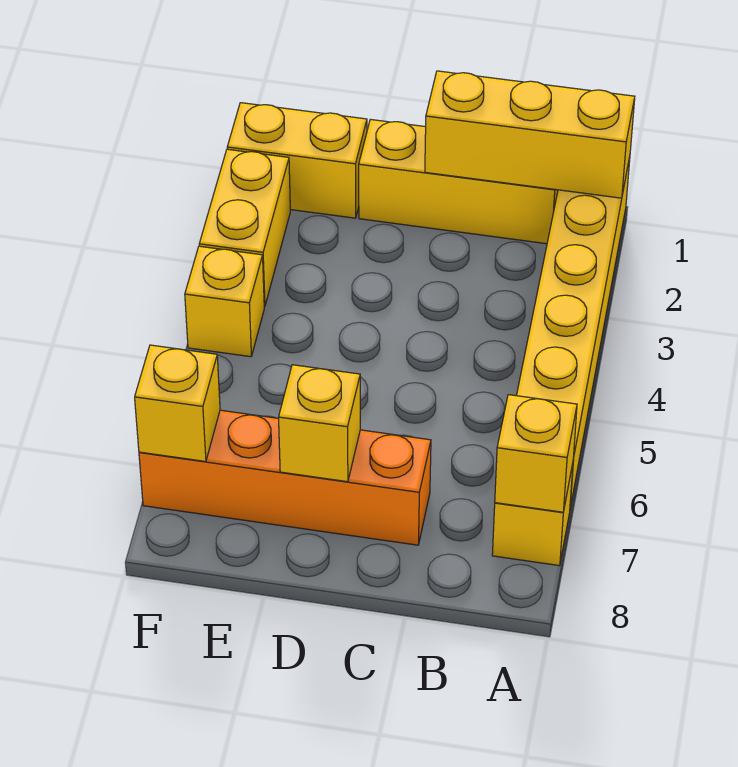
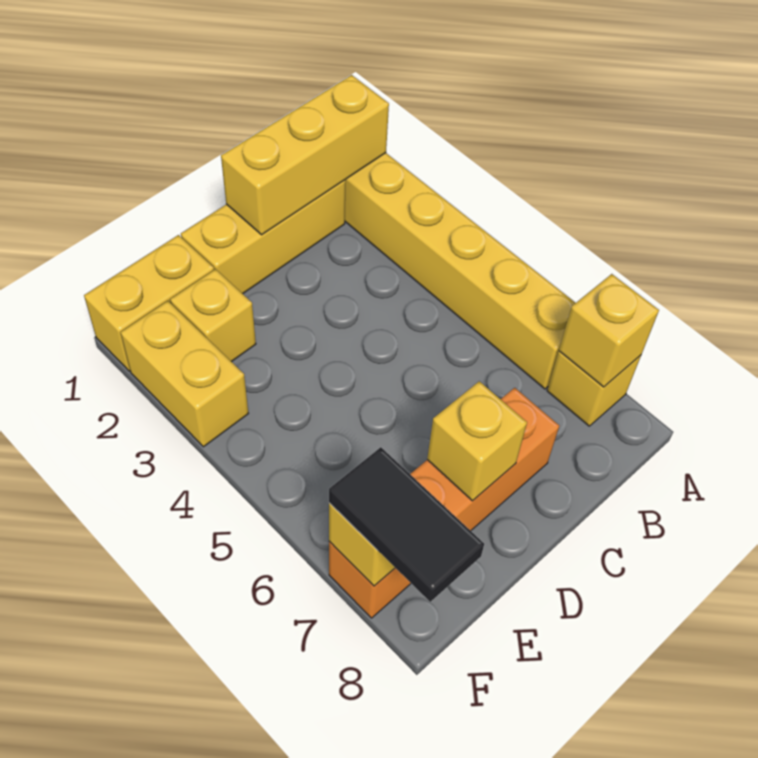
yellow brick F4 level 1 -> yellow brick E2 level 1
none -> black tile F7:F8 level 3

